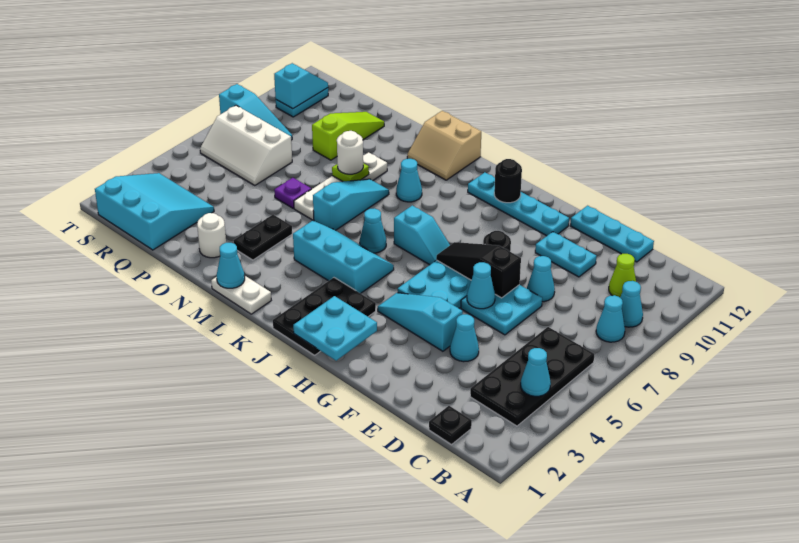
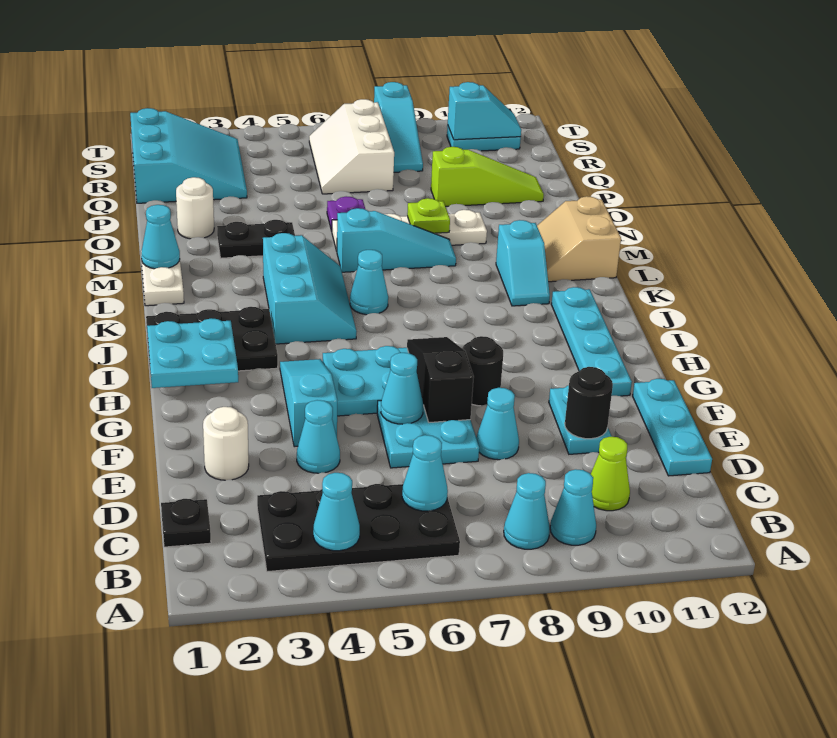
cyan slope I7:J7 level 1 top J -> cyan slope K10:L10 level 1 top L
black round brick I11 level 2 -> black round brick E10 level 2
cyan cone L9 level 1 -> cyan cone C6 level 2
white round brick N8 level 3 -> white round brick E2 level 1

